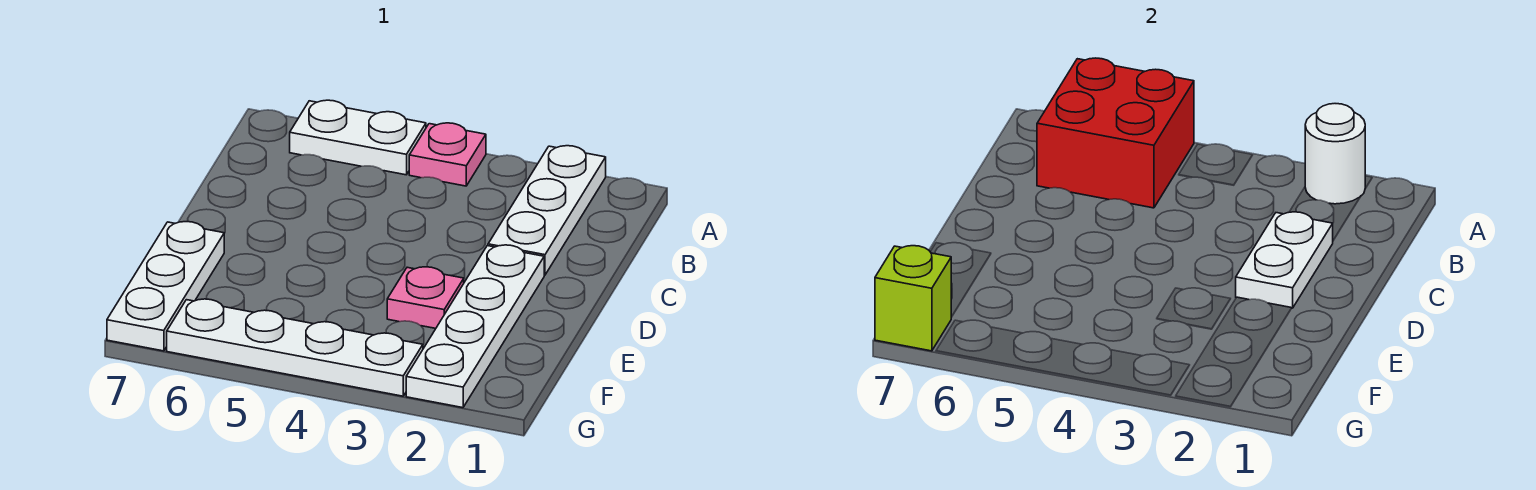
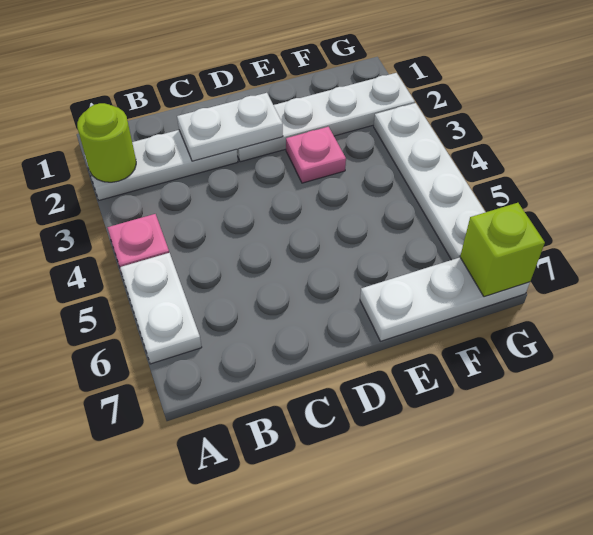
white round brick A2 level 2 -> lime round brick A2 level 2
red brick A5:B6 level 2 -> none

